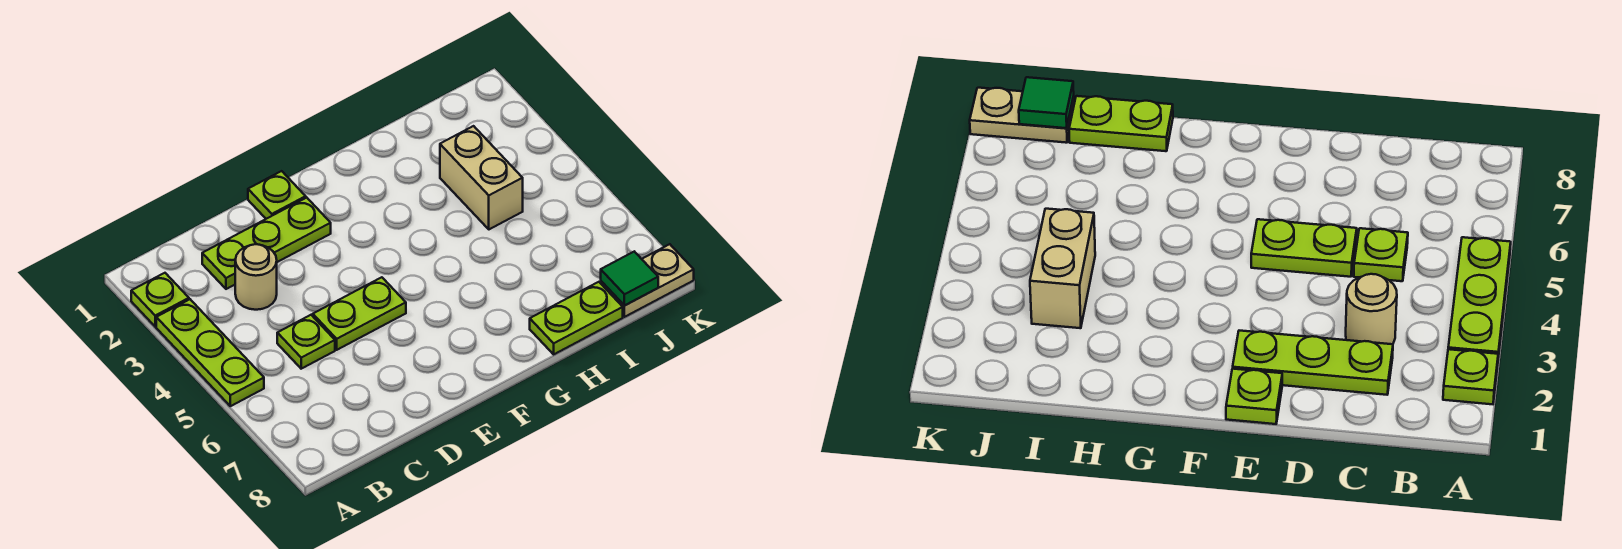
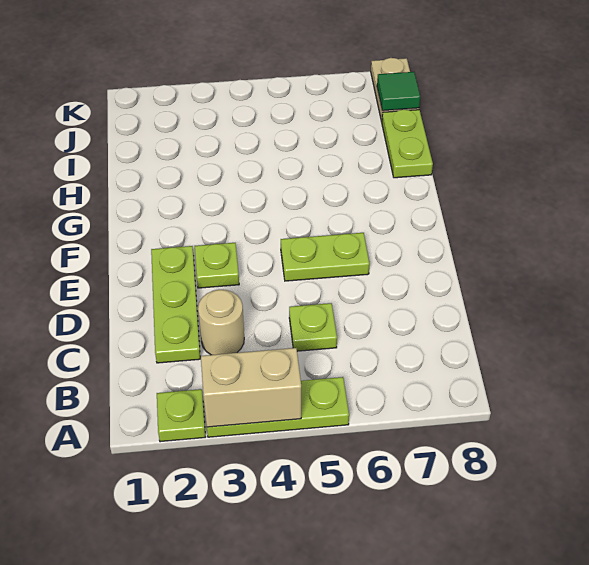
lime plate D5:E5 level 1 -> lime plate E5:E6 level 1
lime plate E1 level 1 -> lime plate E3 level 1
tan brick I3:I4 level 1 -> tan brick A3:A4 level 2

